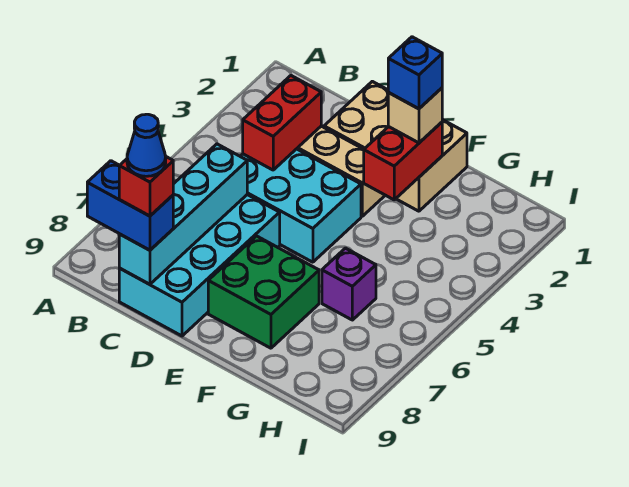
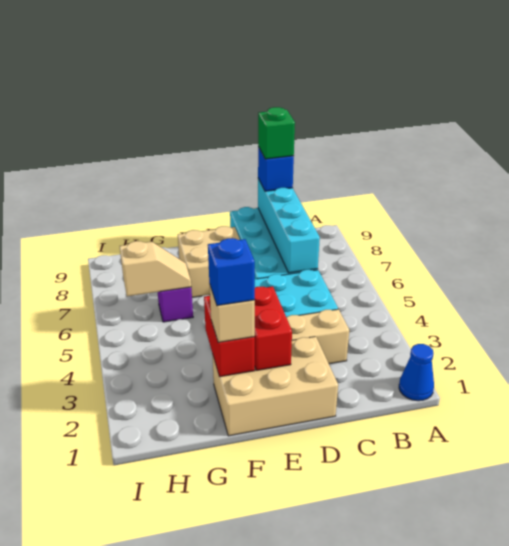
blue brick B9:C9 level 3 -> blue brick C9 level 3
red brick C3:C4 level 2 -> red brick E2:E3 level 2
red brick C9 level 4 -> green brick C9 level 4
blue cone C9 level 5 -> blue cone A1 level 1
green brick E7:F8 level 1 -> tan brick E7:F8 level 1
none -> tan slope G6:H6 level 2 top H

